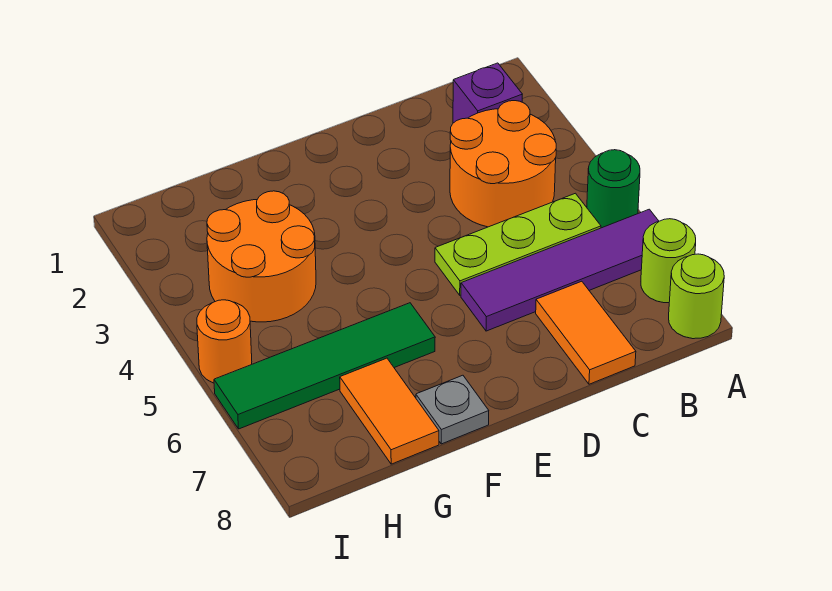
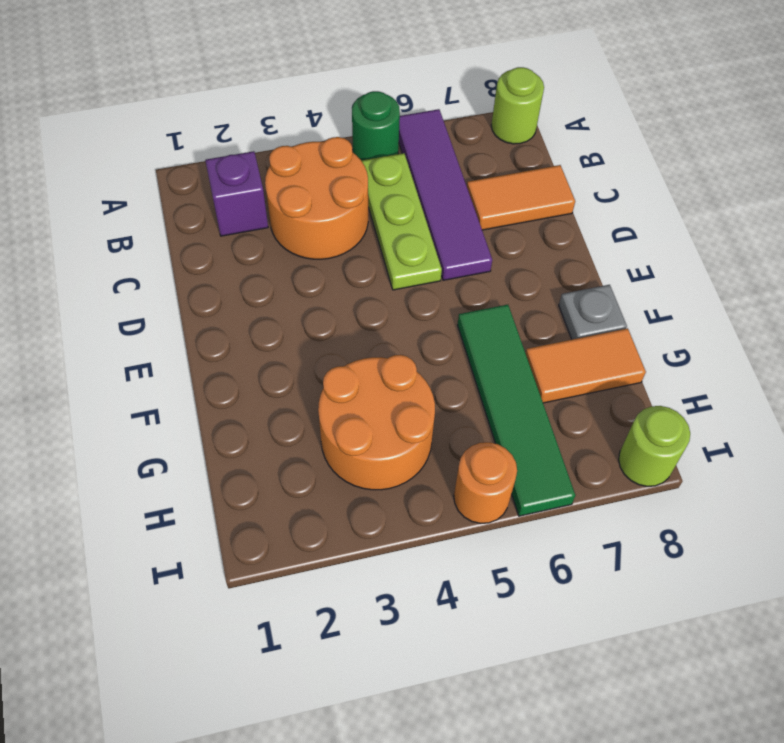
lime round brick A7 level 1 -> lime round brick I8 level 1

